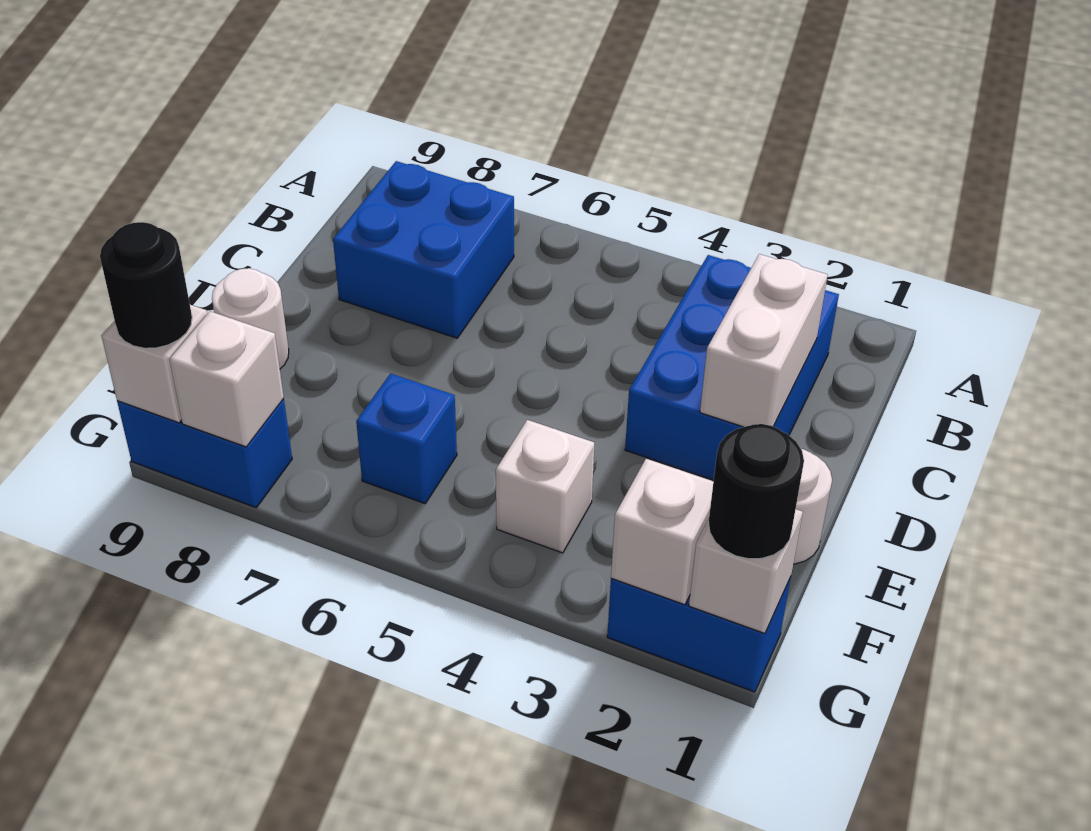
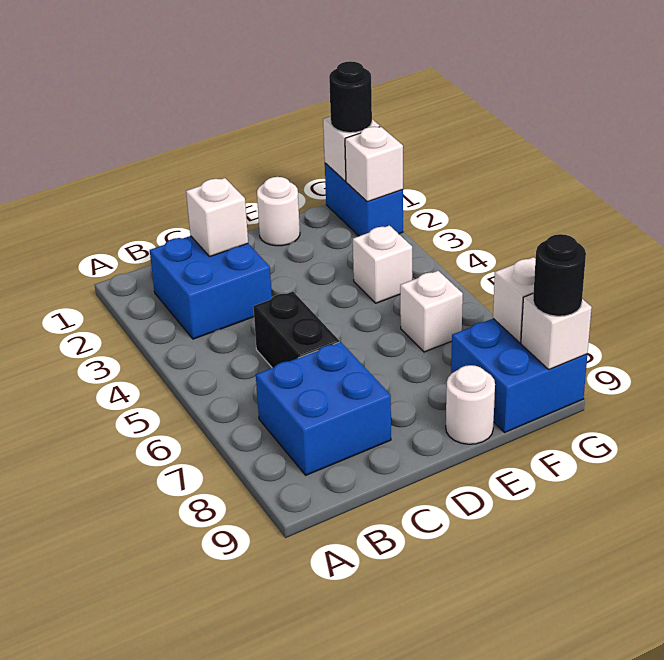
blue brick B2:D3 level 1 -> blue brick B2:C3 level 1
white brick C2:D2 level 2 -> white brick C2 level 2
none -> black brick C5:C6 level 1
blue brick F6 level 1 -> white brick F6 level 1
blue brick G8:G9 level 1 -> blue brick F8:G9 level 1

